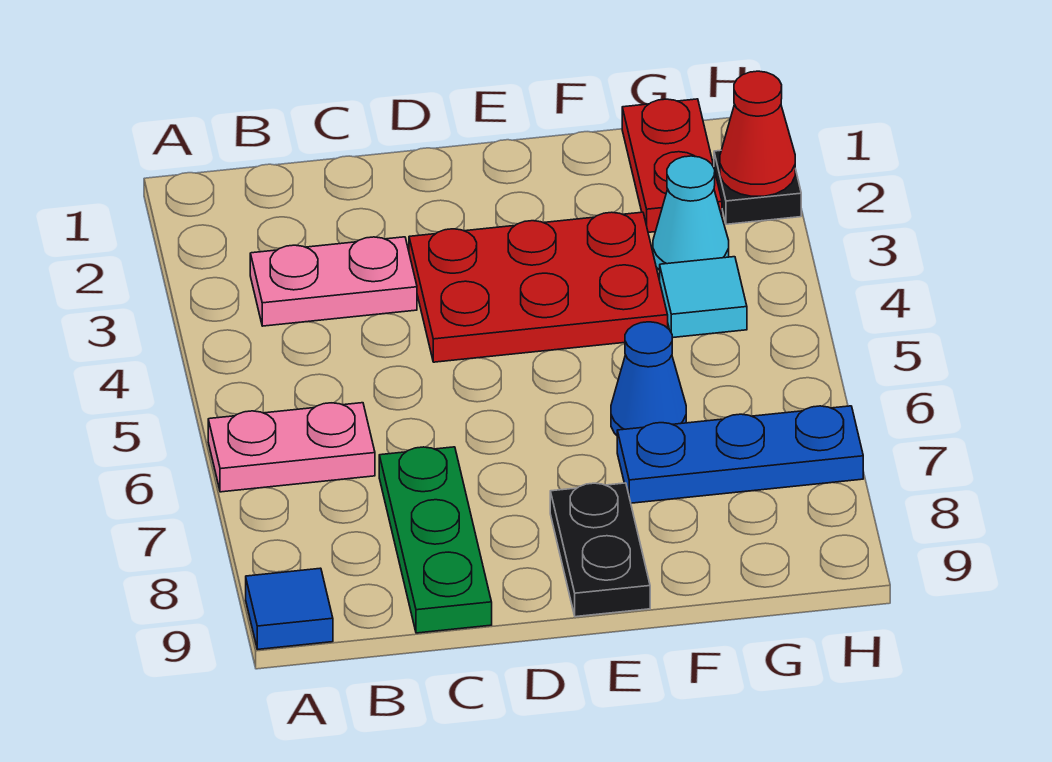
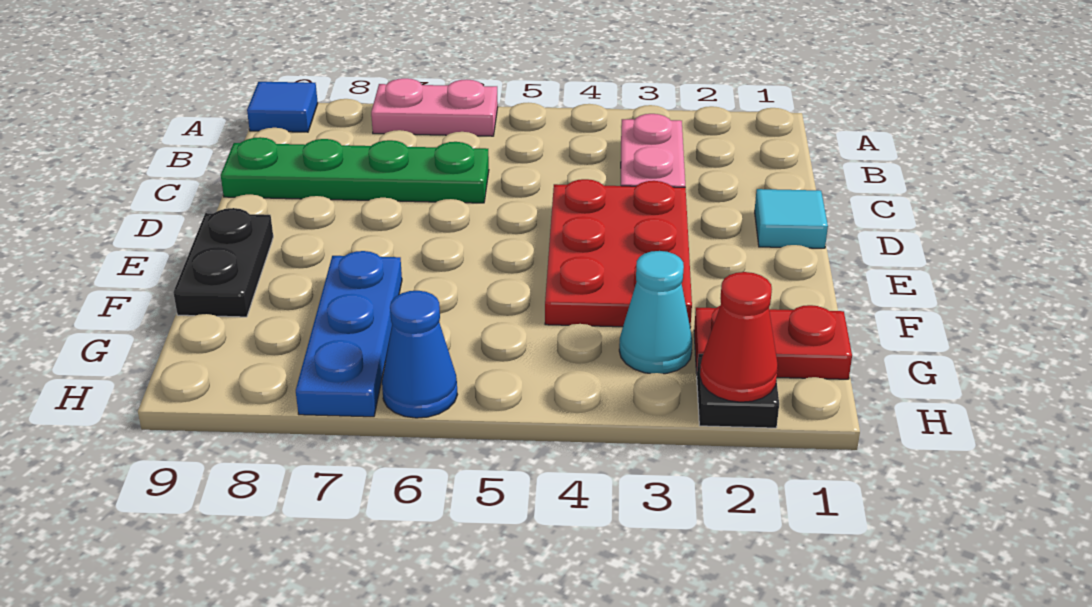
pink plate A6:B6 level 1 -> pink plate A6:A7 level 1
green plate C7:C9 level 1 -> green plate C6:C9 level 1
black plate E8:E9 level 1 -> black plate E9:F9 level 1
blue cone F6 level 1 -> blue cone H6 level 1
cyan tile G4 level 1 -> cyan tile D1 level 1

